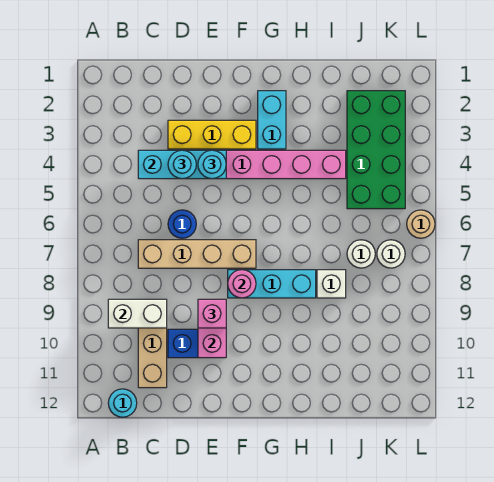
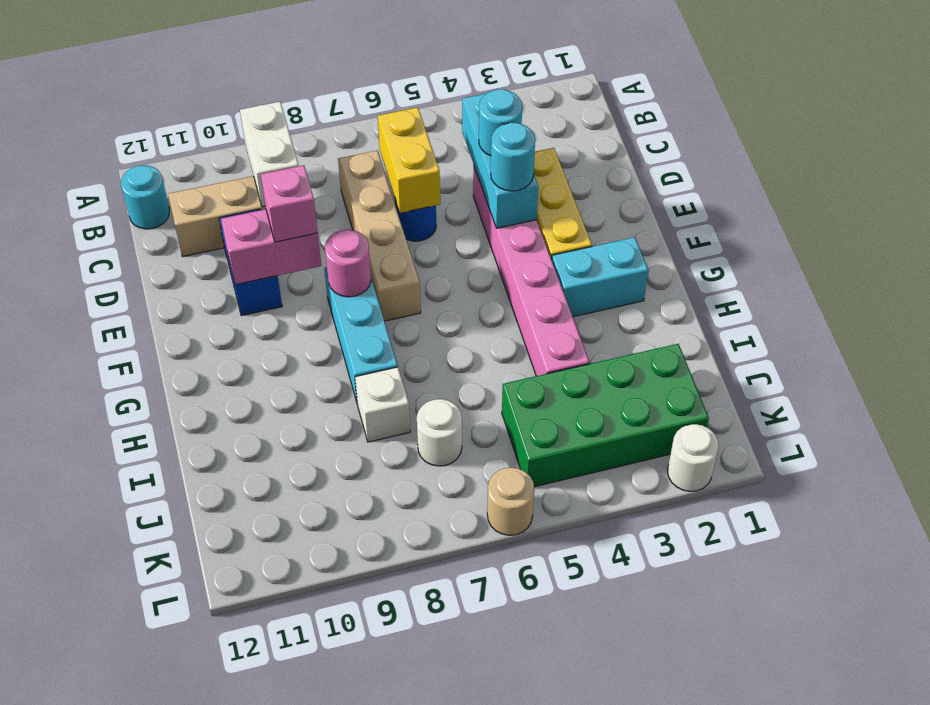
none -> yellow brick C6:D6 level 2
white round brick K7 level 1 -> white round brick L2 level 1

